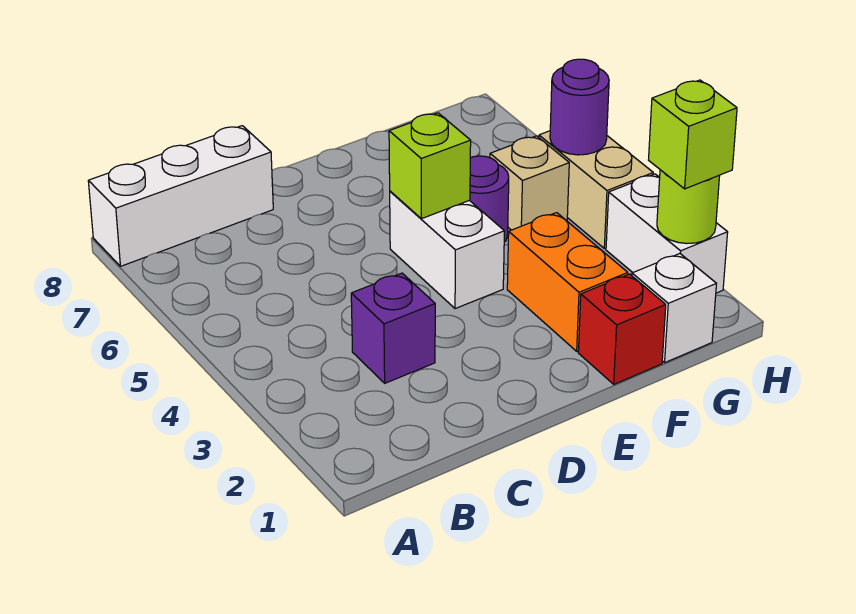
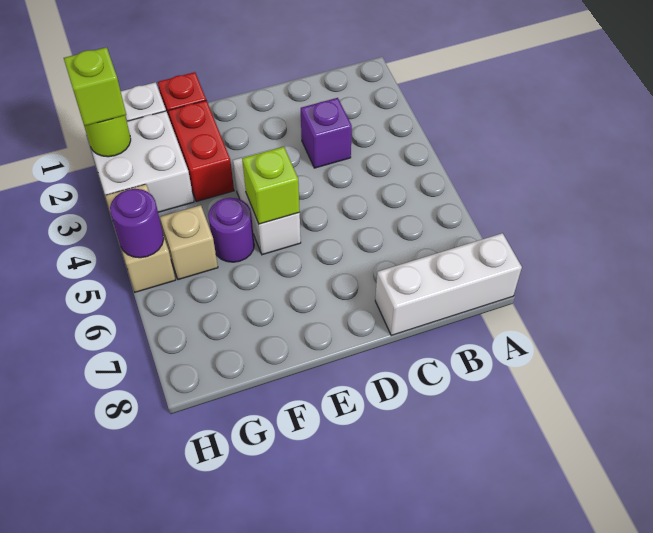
orange brick F2:F3 level 1 -> red brick F2:F3 level 1
white brick H2:H3 level 1 -> white brick G2:H3 level 1

